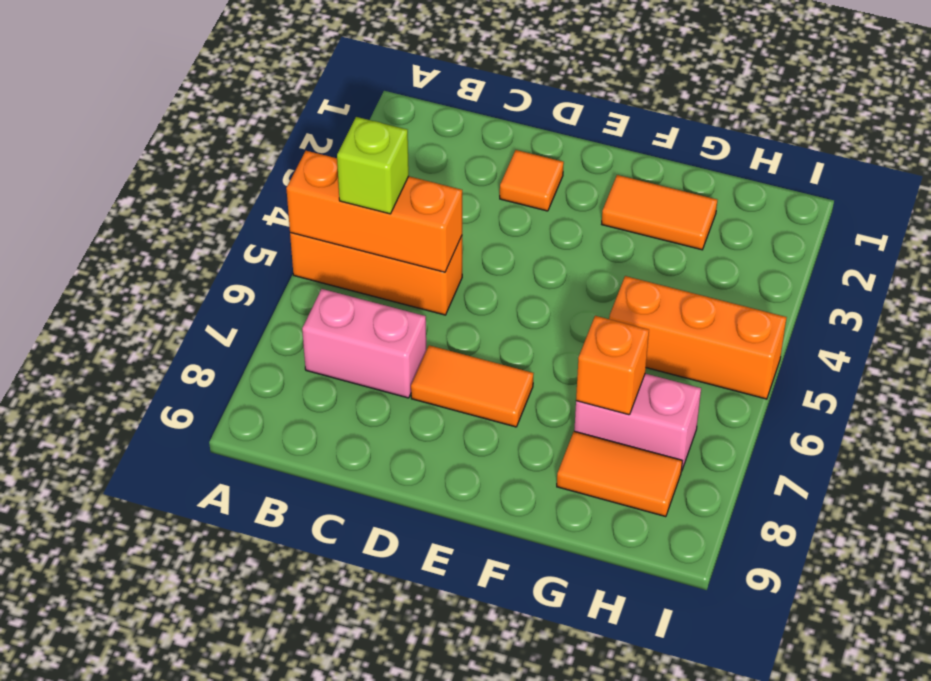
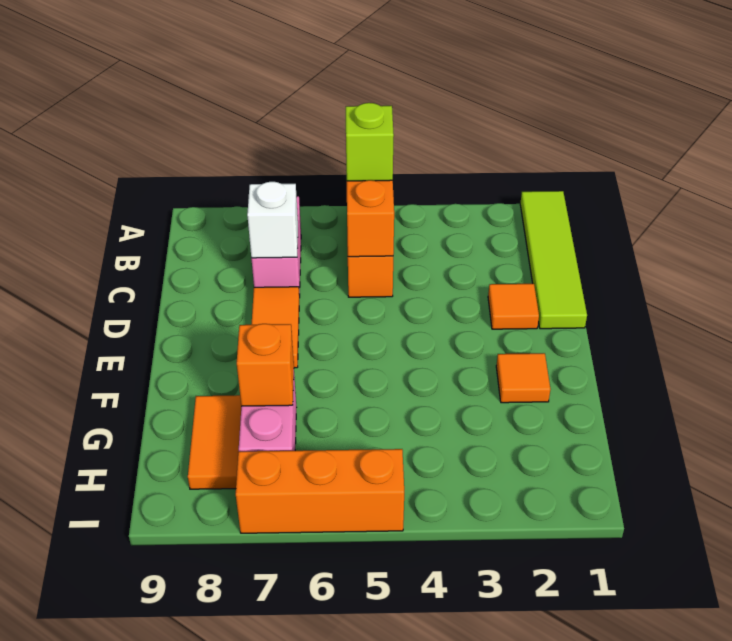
none -> lime tile A1:D1 level 1
none -> white brick C7 level 2
orange tile F2:G2 level 1 -> orange tile F2 level 1
orange brick G5:I5 level 1 -> orange brick I5:I7 level 1

